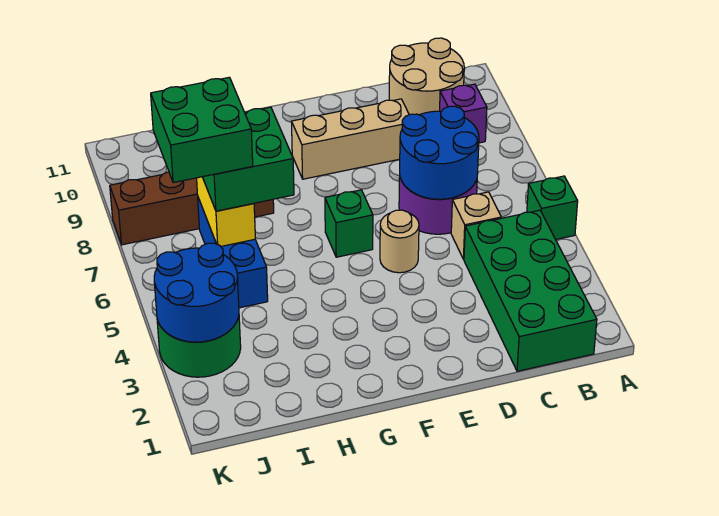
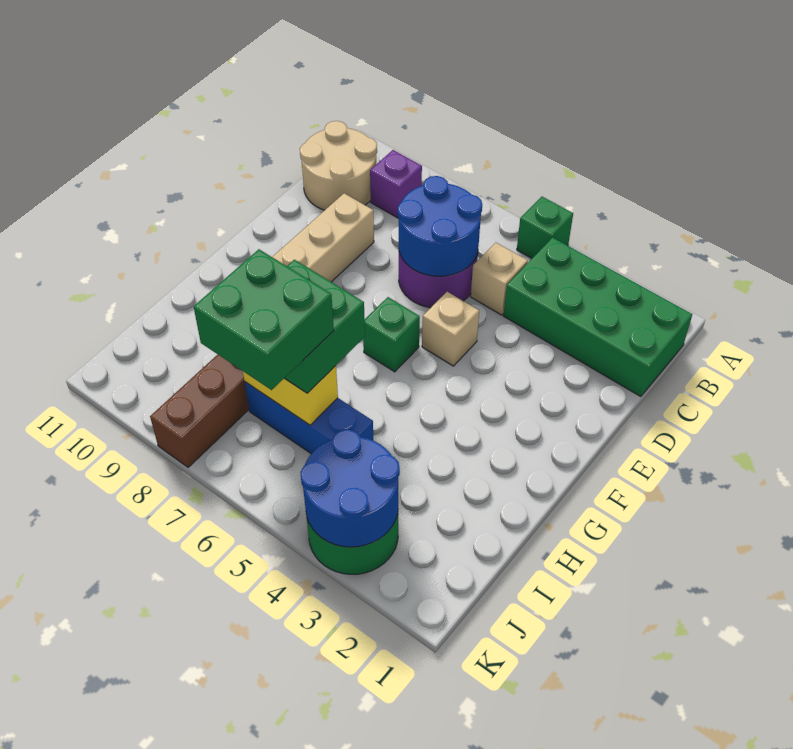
tan round brick E5 level 1 -> tan brick E5 level 1

